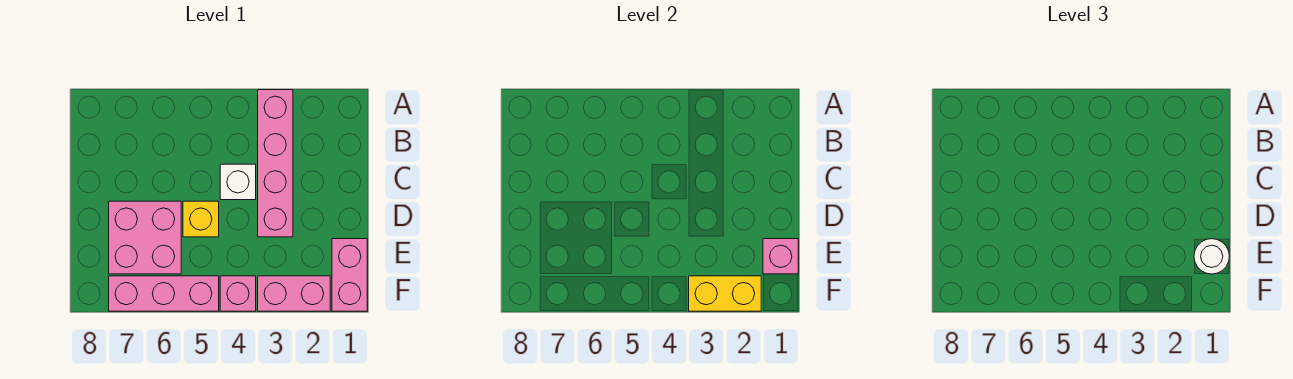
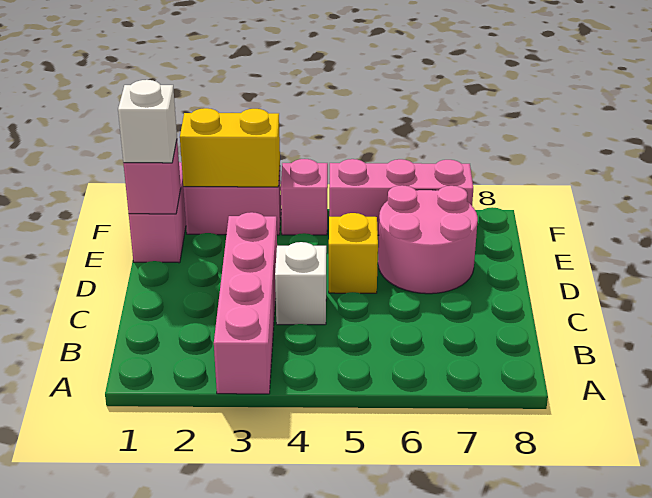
pink brick D6:E7 level 1 -> pink round brick D6:E7 level 1
white round brick E1 level 3 -> white brick E1 level 3

